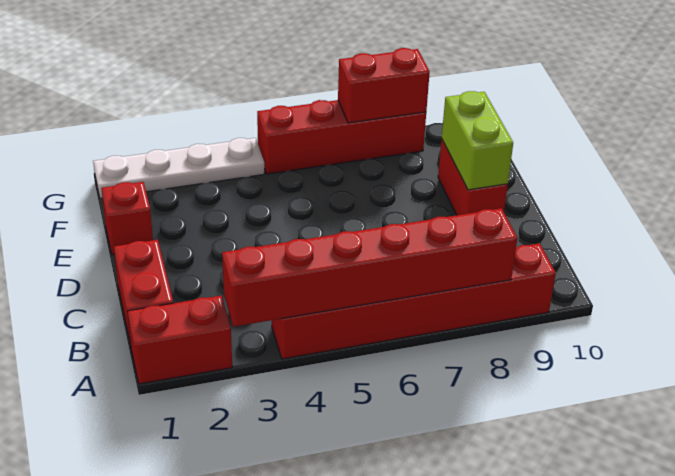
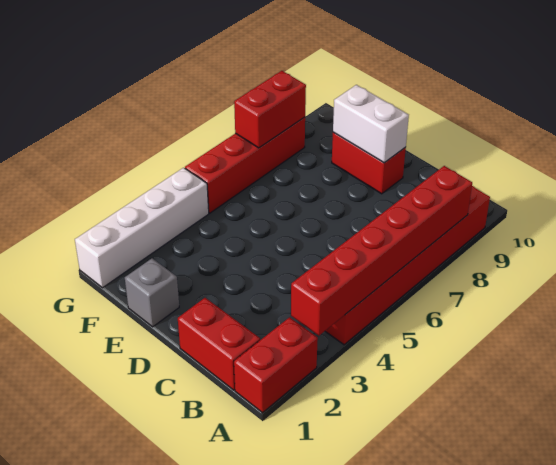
lime brick D9:E9 level 2 -> white brick D9:E9 level 2
red brick E1 level 1 -> grey brick E1 level 1
white plate G1:G4 level 1 -> white brick G1:G4 level 1

